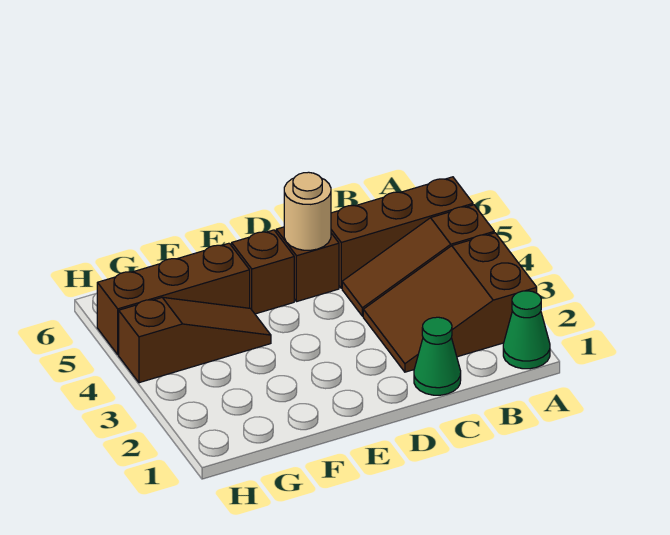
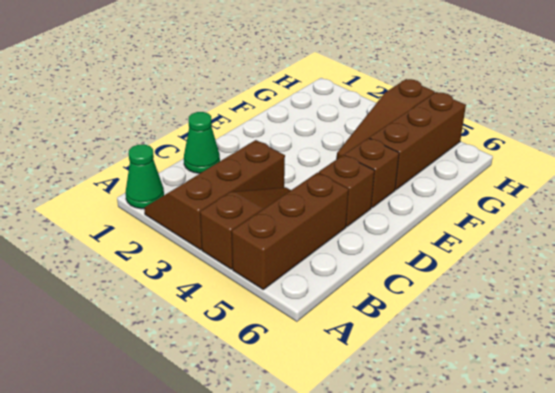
brown slope A2:C3 level 1 top A -> brown slope A2:C3 level 1 top 3
tan round brick D5 level 2 -> none

